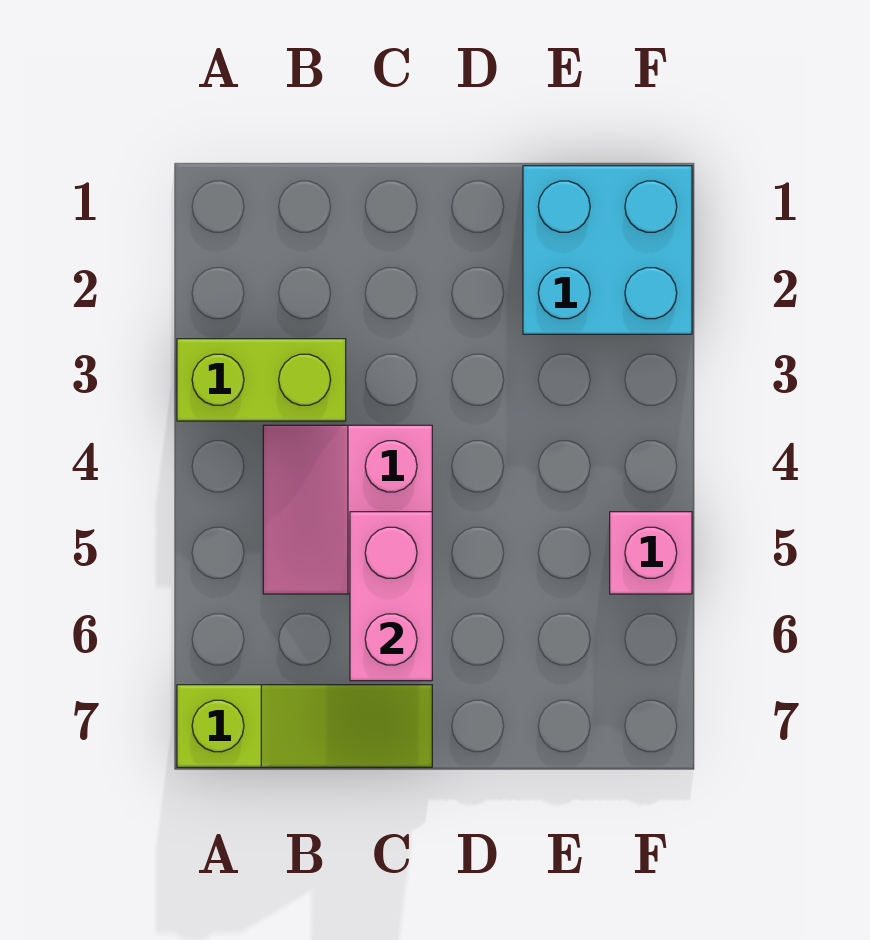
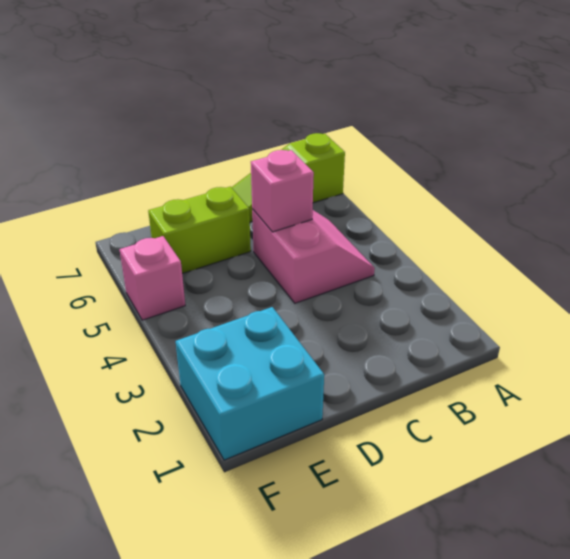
lime brick A3:B3 level 1 -> lime brick D6:E6 level 1
pink brick C5:C6 level 2 -> pink brick C5 level 2

